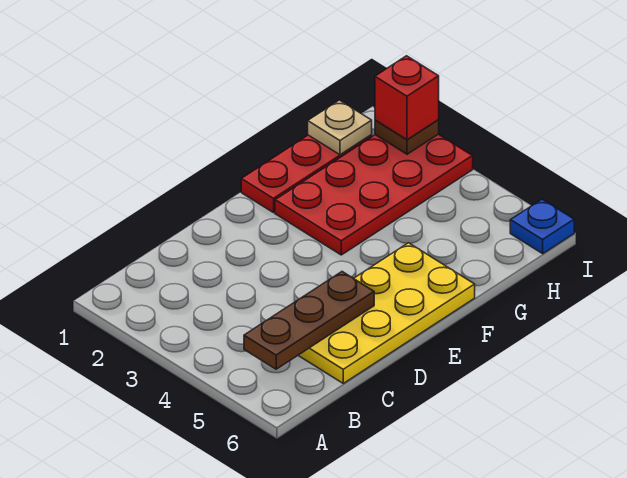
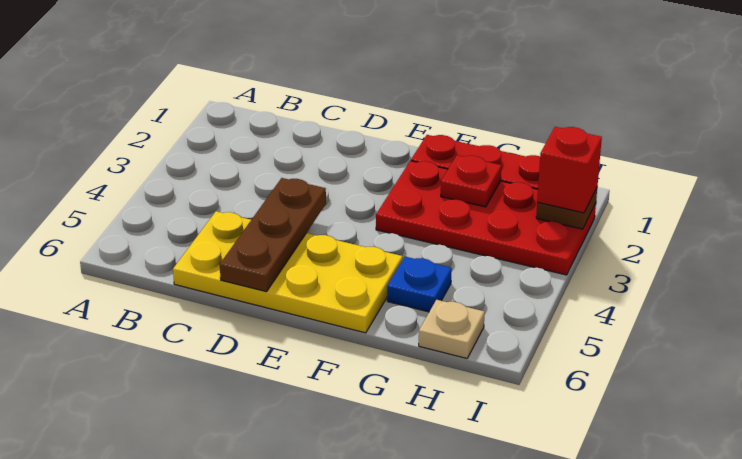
brown plate B5:D5 level 2 -> brown plate D4:D6 level 2
none -> red plate G2 level 2
tan plate H1 level 2 -> tan plate H6 level 1
blue plate I6 level 1 -> blue plate G5 level 1

